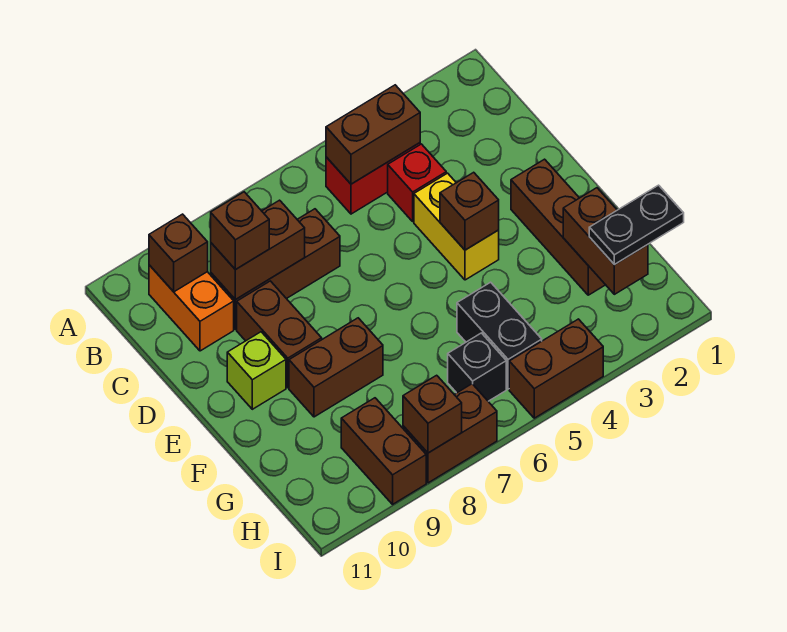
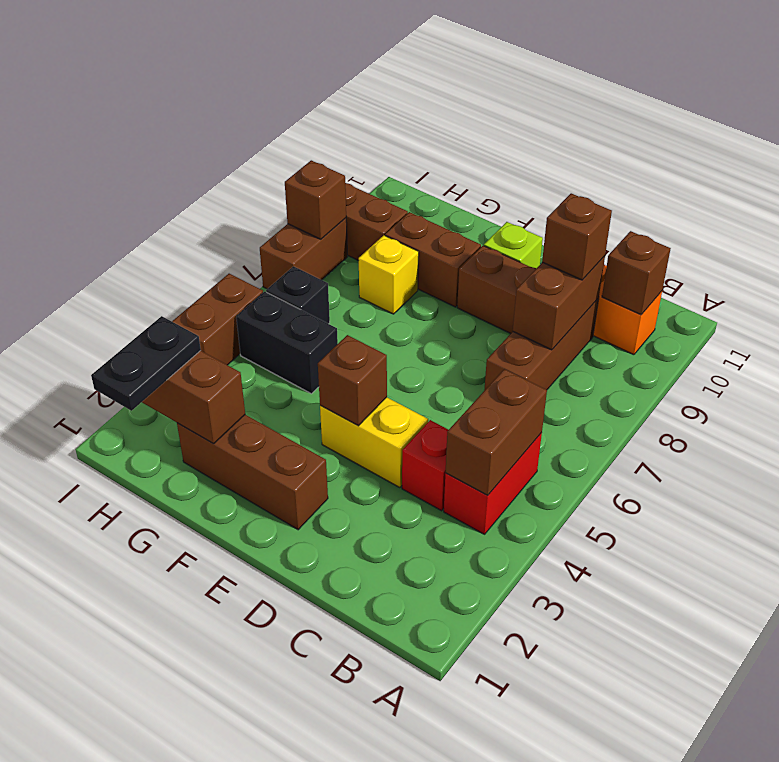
brown brick F8:F9 level 1 -> brown brick F9:G9 level 1
none -> yellow brick G8 level 1

